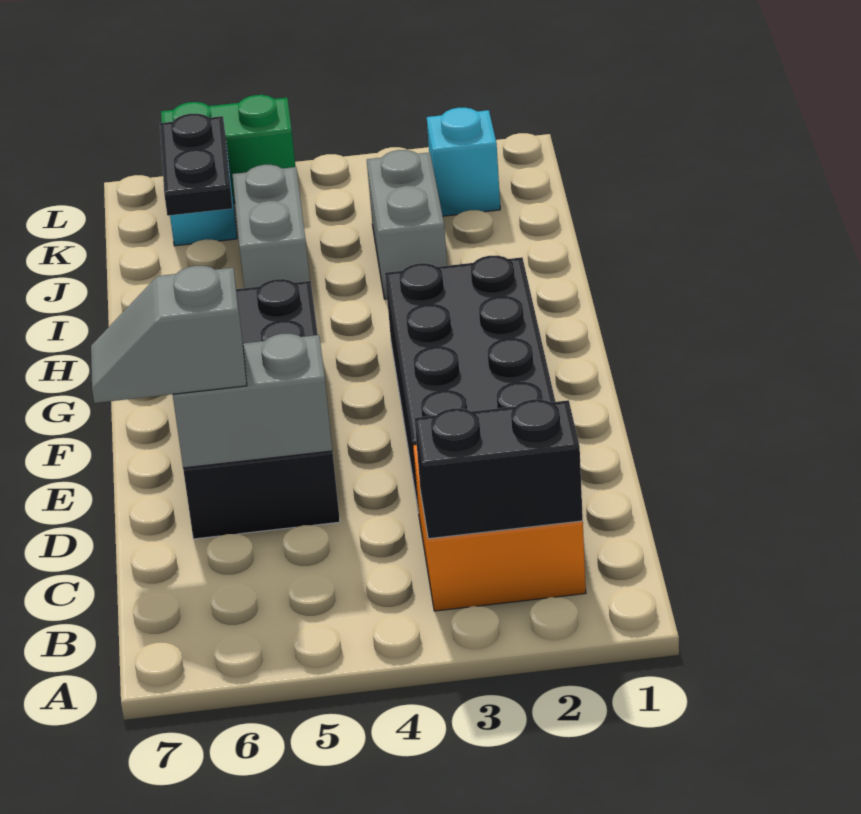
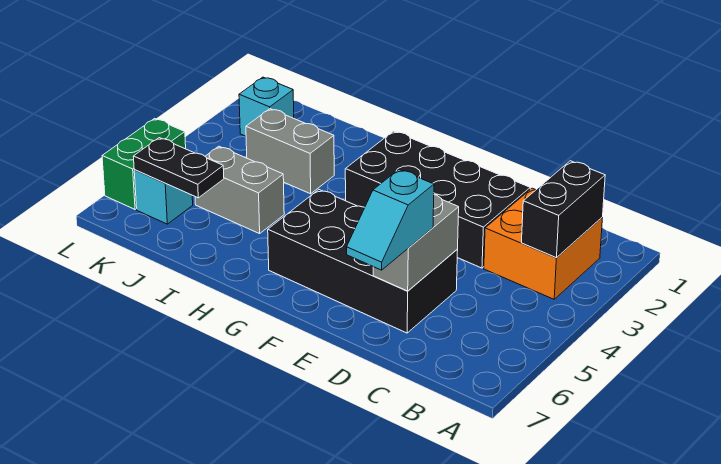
grey slope D6:D7 level 3 top 6 -> cyan slope D6:D7 level 3 top 6

